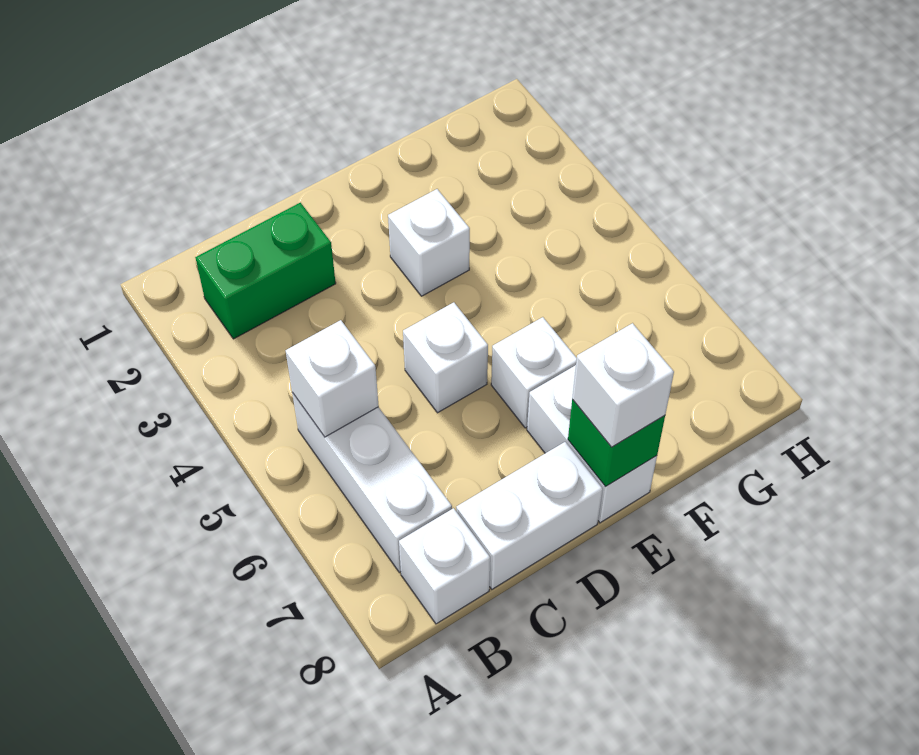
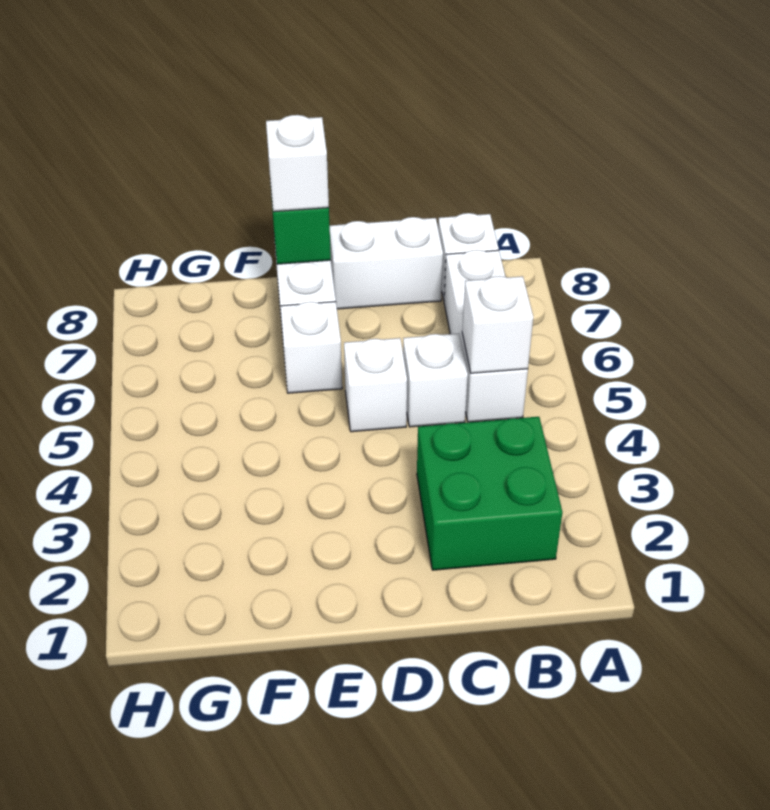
green brick B2:C2 level 1 -> green brick B2:C3 level 1
white brick E3 level 1 -> white brick C5 level 1

